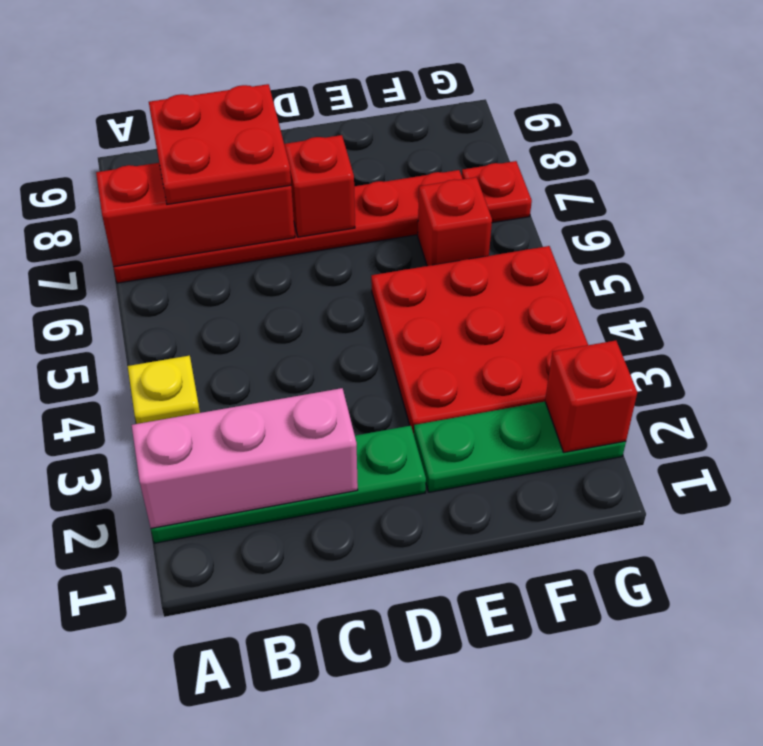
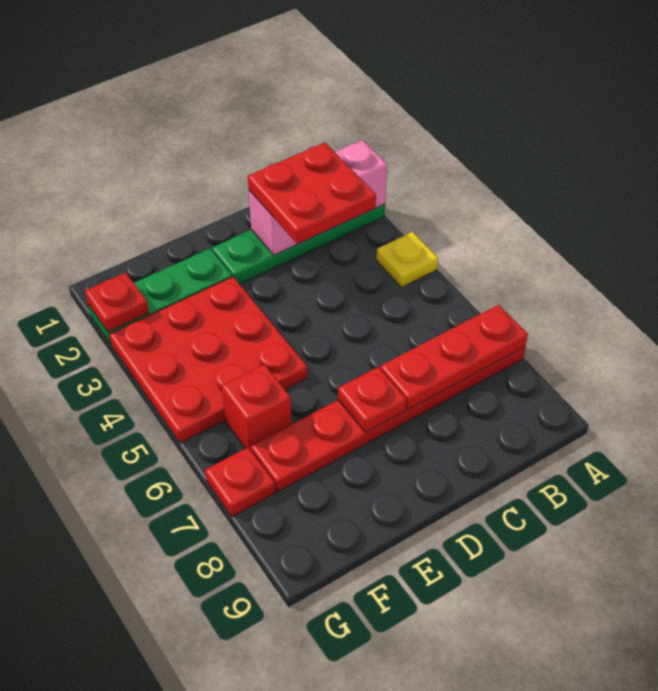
red brick A7:C7 level 2 -> red plate A7:C7 level 2
red plate B7:C8 level 3 -> red plate B2:C3 level 3
red brick D7 level 2 -> red plate D7 level 2
red brick G2 level 2 -> red plate G2 level 2

